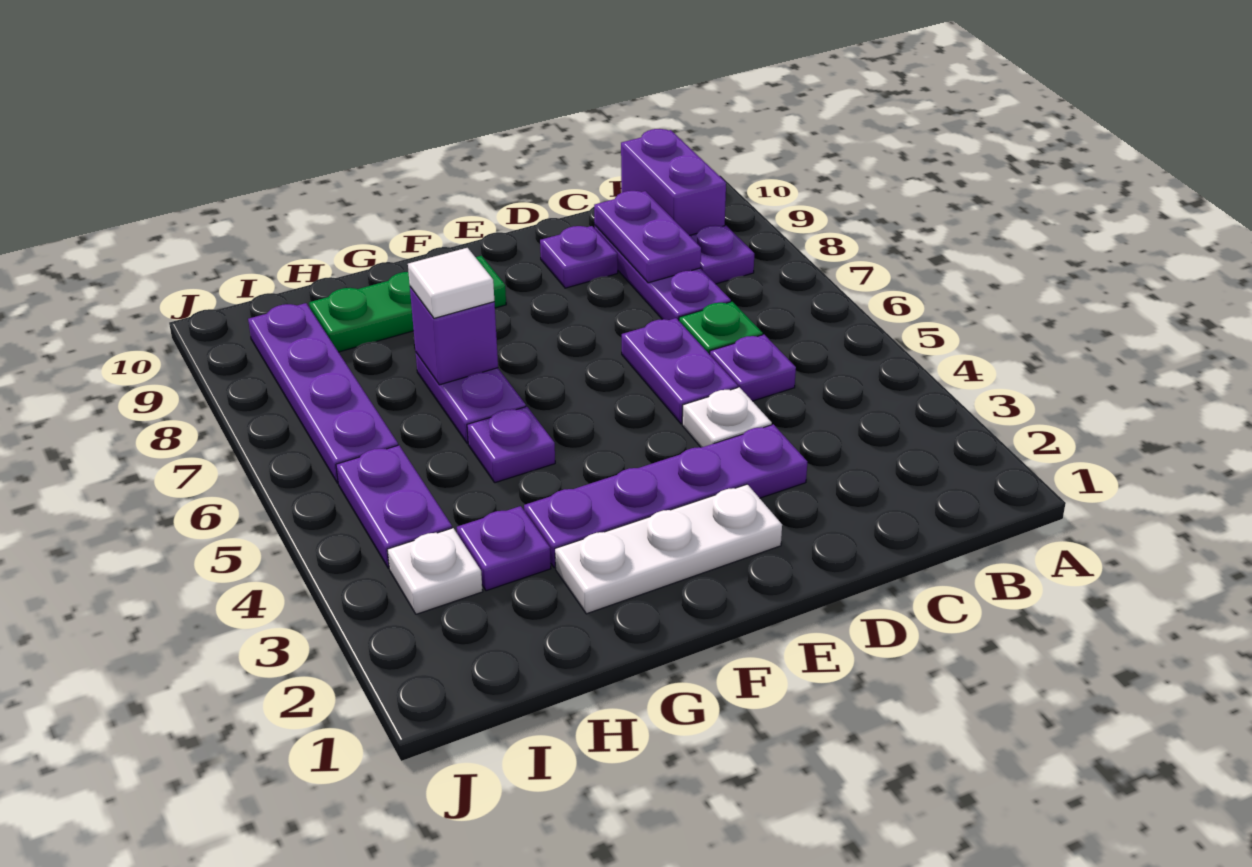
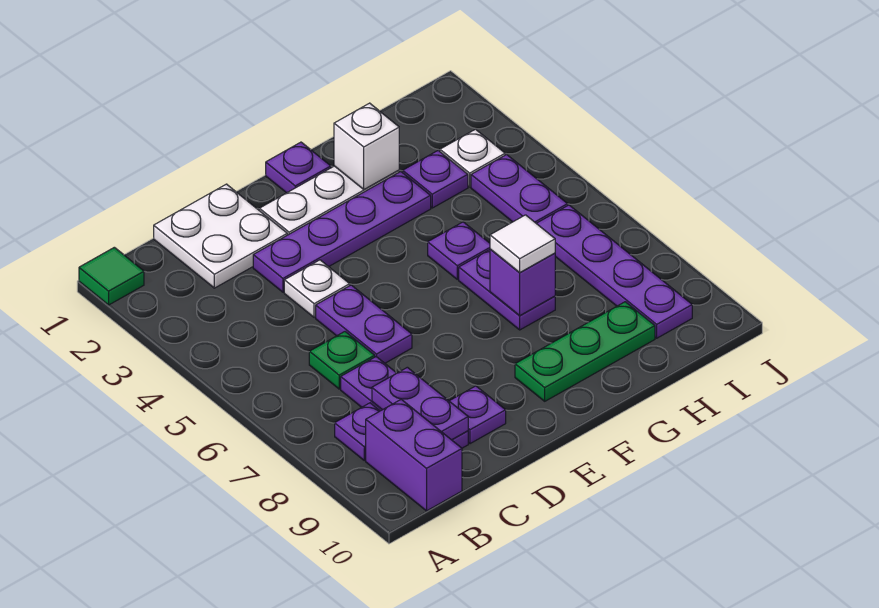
none -> green tile A1 level 1
none -> white plate C1:D2 level 1
purple plate C5 level 1 -> purple plate F1 level 1
none -> white brick G2 level 2

